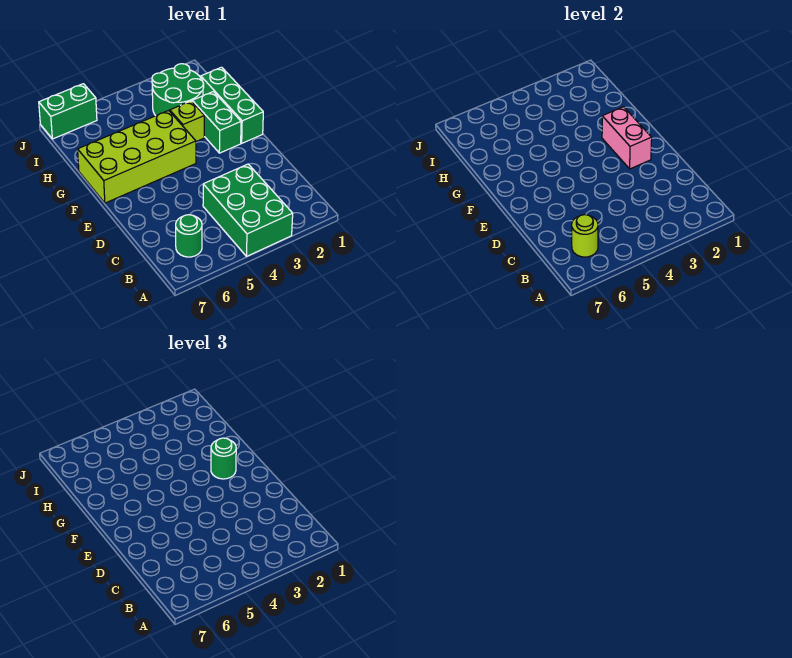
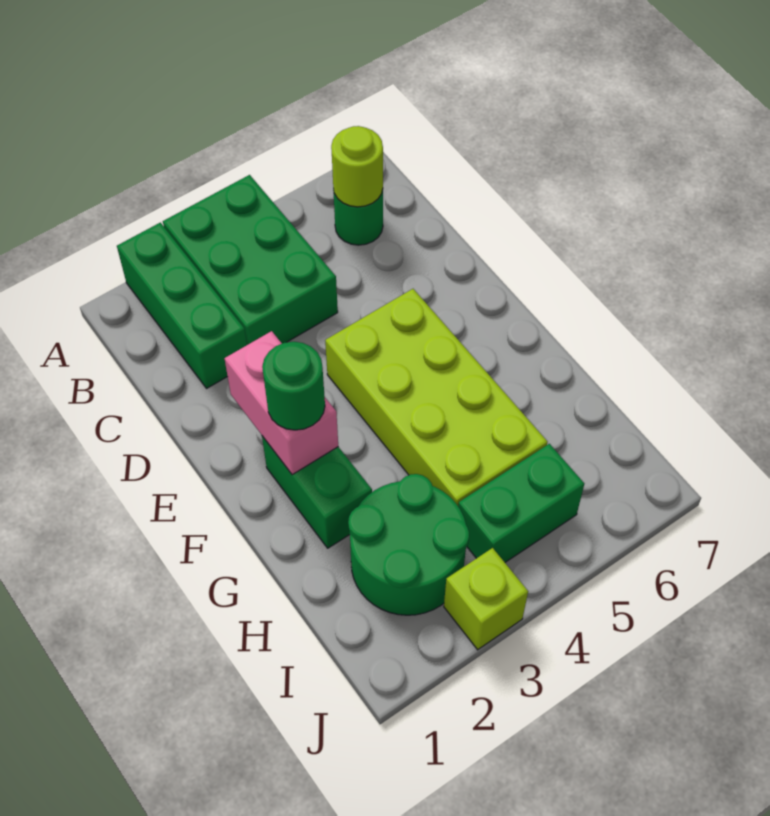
green brick F1:H1 level 1 -> green brick A2:C2 level 1
lime brick F4:G7 level 1 -> lime brick E4:H5 level 1
lime brick G3 level 1 -> lime brick J3 level 1
green brick J6:J7 level 1 -> green brick I4:I5 level 1

